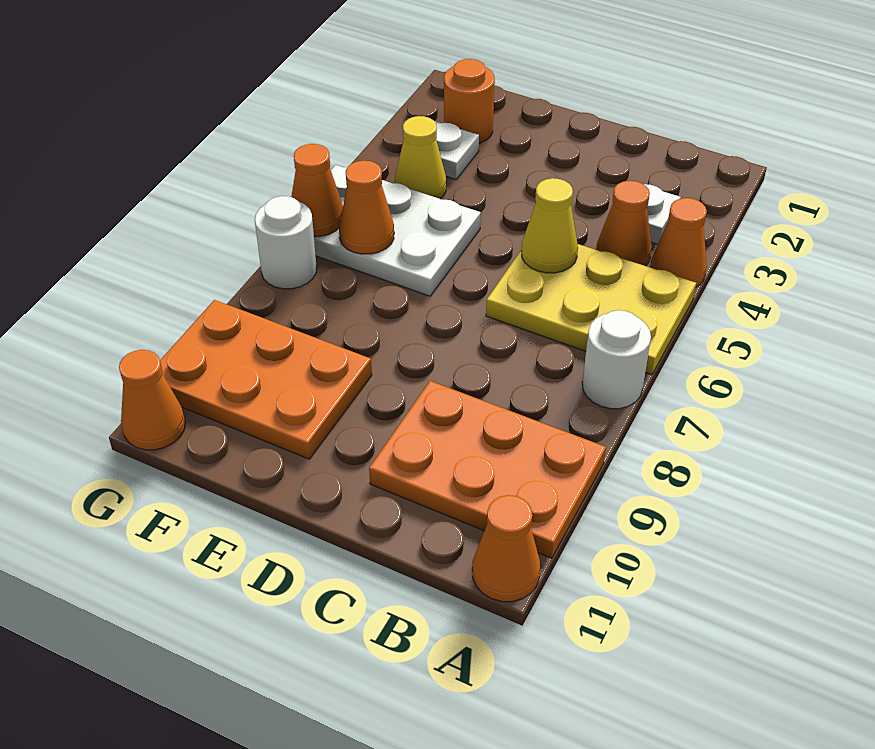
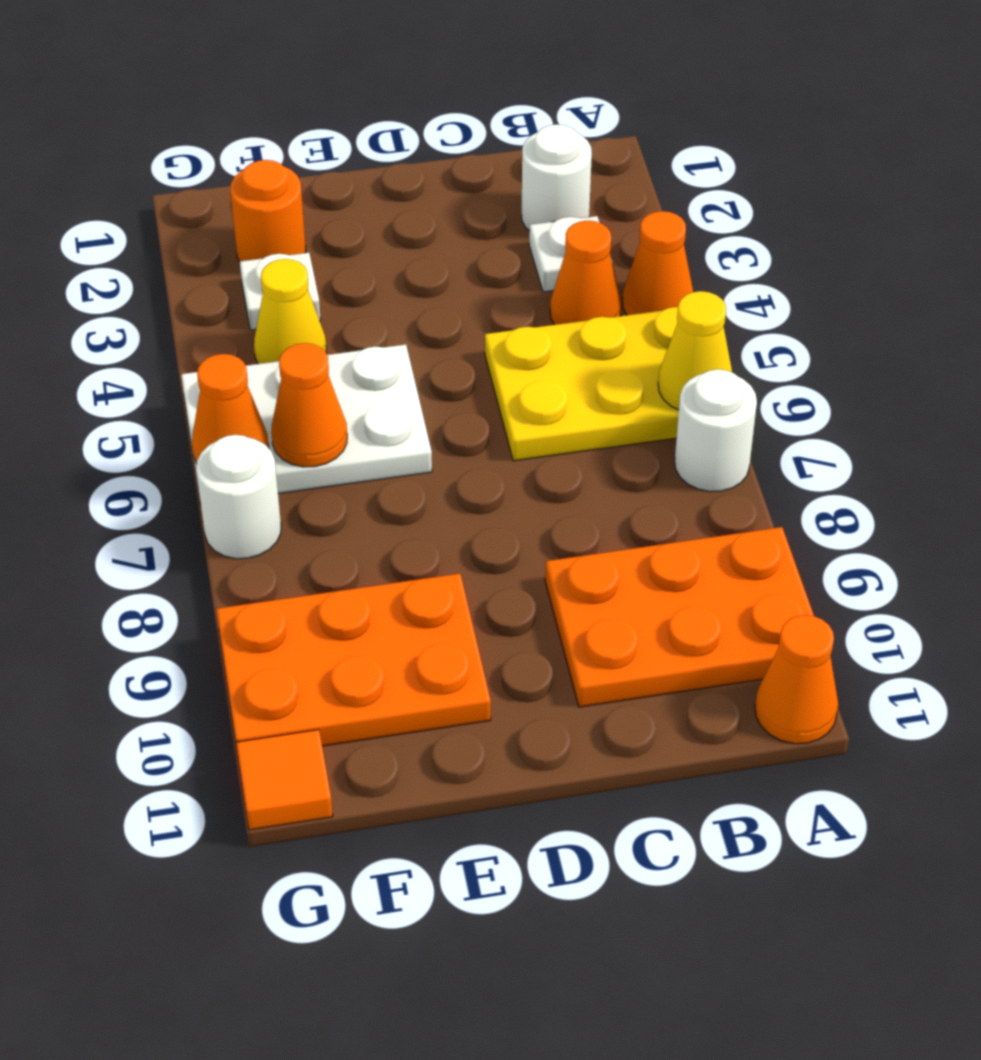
none -> white round brick B2 level 1
yellow cone C5 level 2 -> yellow cone A6 level 2
orange cone G11 level 1 -> orange tile G11 level 1

